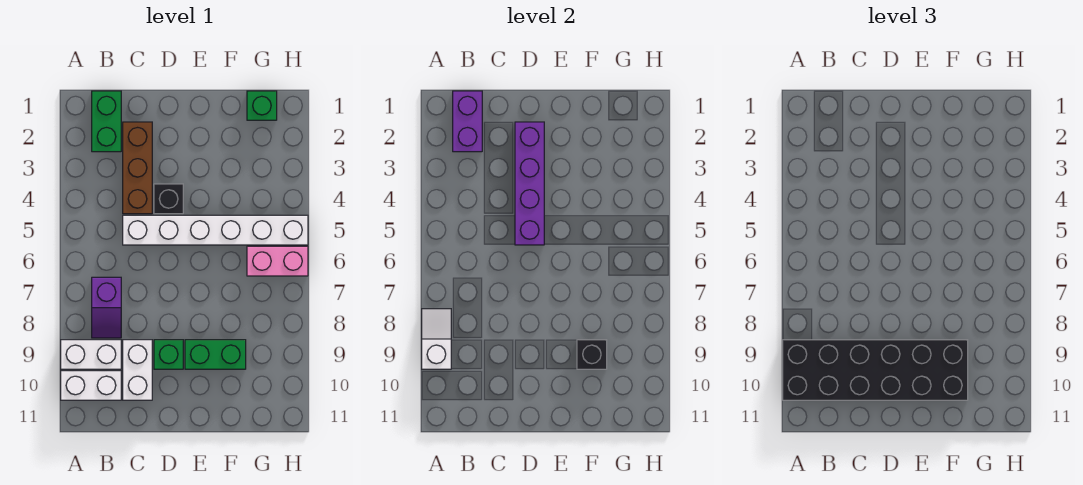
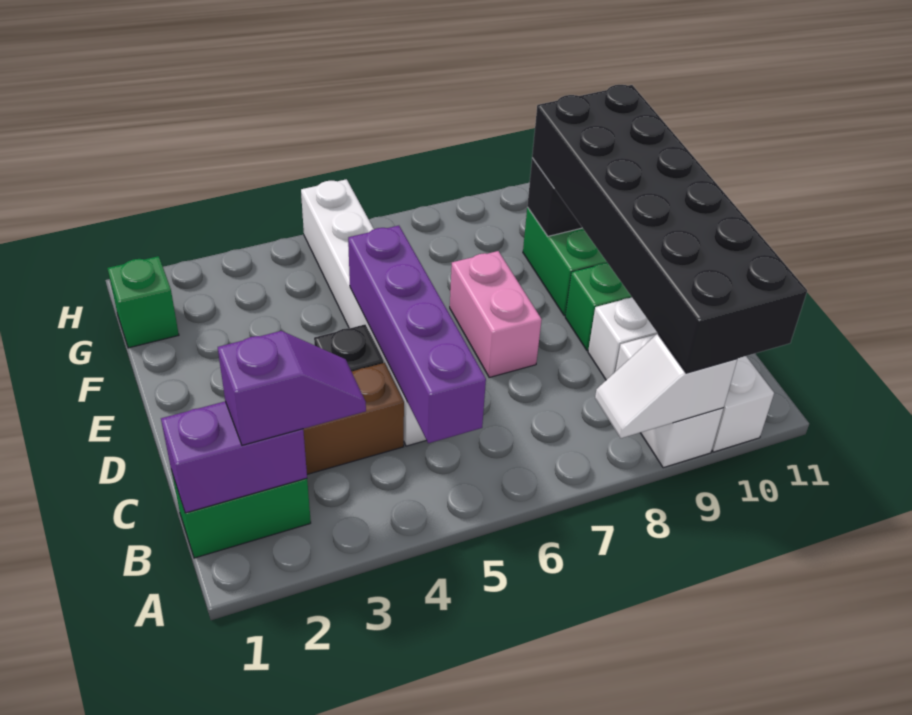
purple slope B7:B8 level 1 top 7 -> purple slope B2:B3 level 3 top 2
purple brick D2:D5 level 2 -> purple brick B5:E5 level 2
pink brick G6:H6 level 1 -> pink brick D7:E7 level 1

